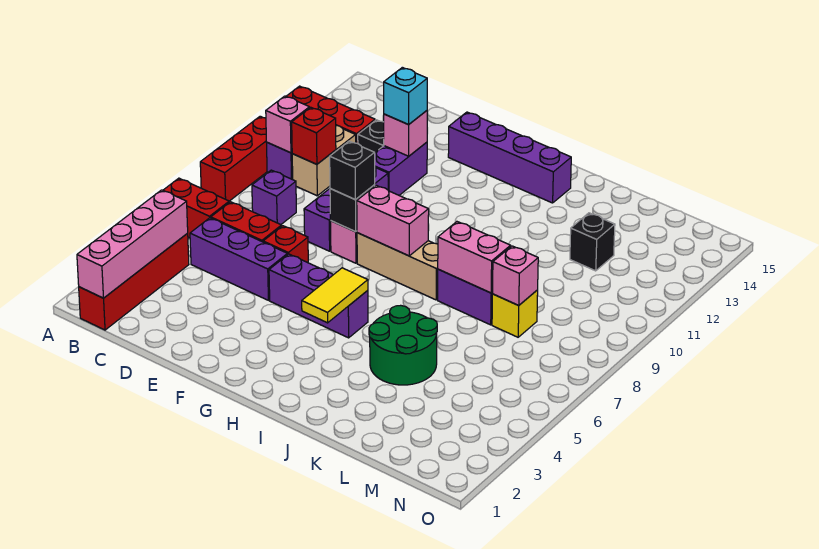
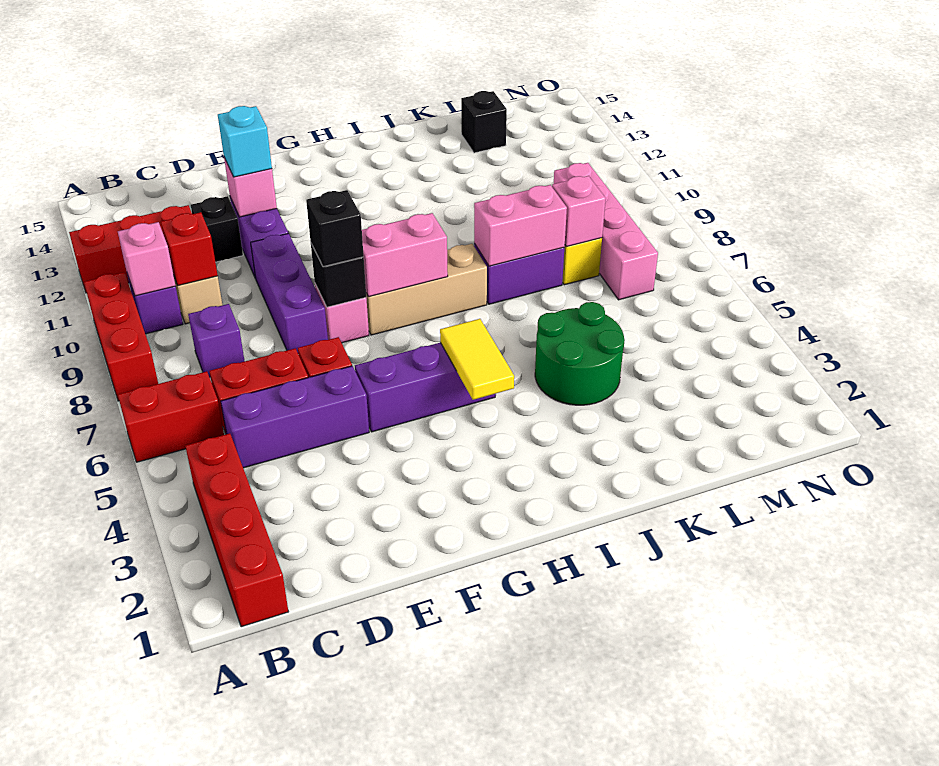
pink brick B1:B4 level 2 -> pink brick M7:M10 level 1
purple brick F14:I14 level 1 -> none
black brick L12 level 1 -> black brick L14 level 1

